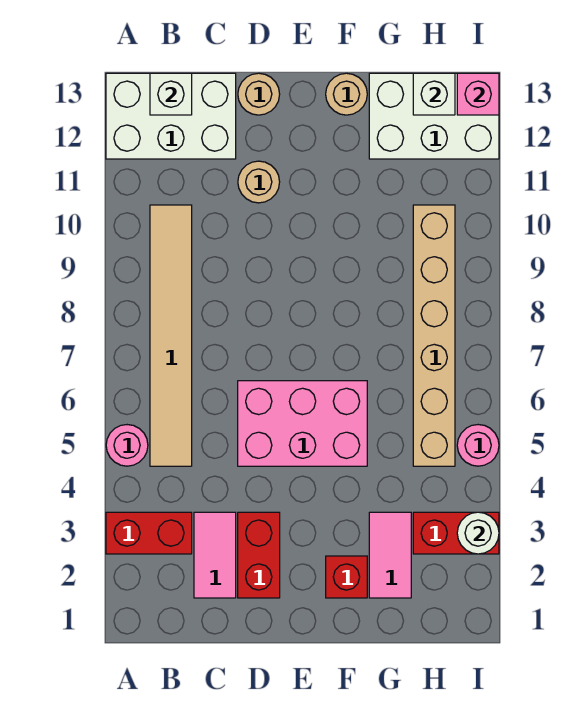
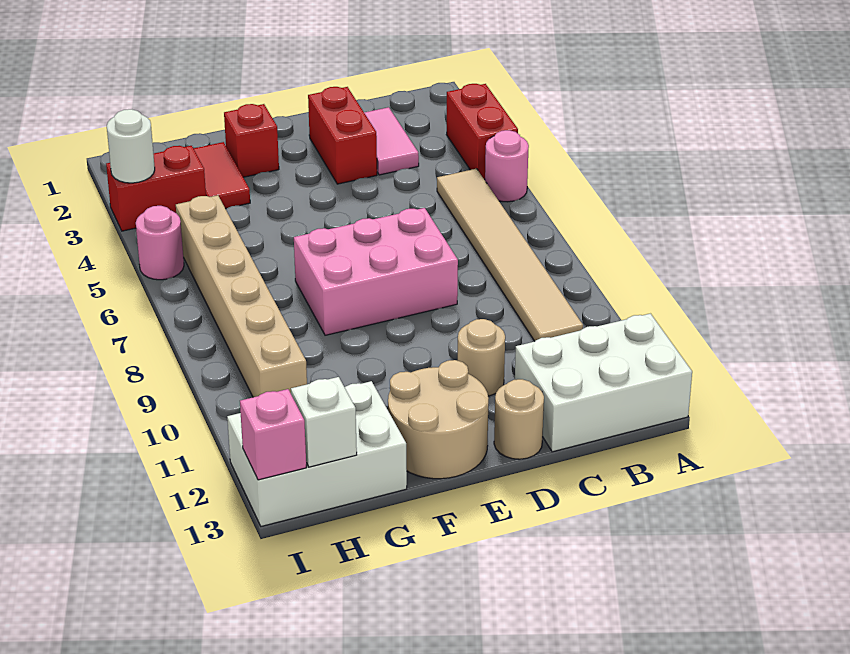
red brick A3:B3 level 1 -> red brick A3:A4 level 1
white brick B13 level 2 -> none
pink brick D5:F6 level 1 -> pink brick D7:F8 level 1
tan round brick F13 level 1 -> tan round brick E12:F13 level 1
pink tile G2:G3 level 1 -> red tile G2:G3 level 1

